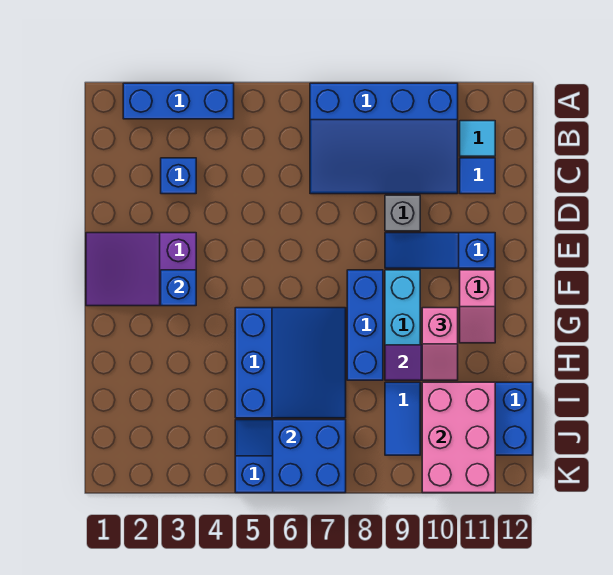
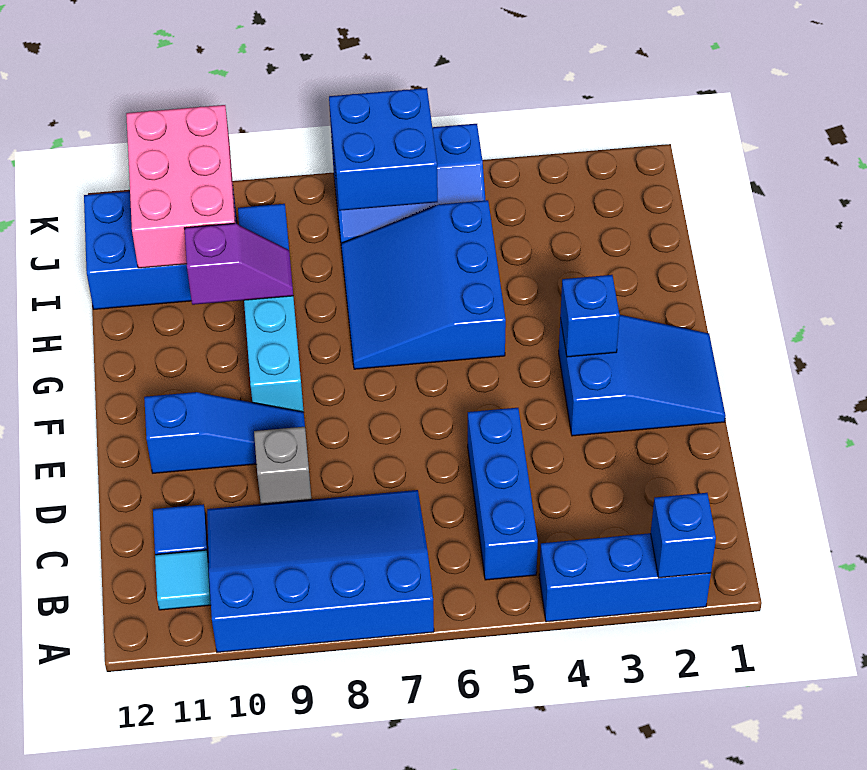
blue brick C3 level 1 -> blue brick A2 level 2
purple slope E1:F3 level 1 top 3 -> blue slope E1:F3 level 1 top 3
blue brick F8:H8 level 1 -> blue brick B5:D5 level 1
pink slope F11:G11 level 1 top F -> none
pink slope G10:H10 level 3 top G -> none

